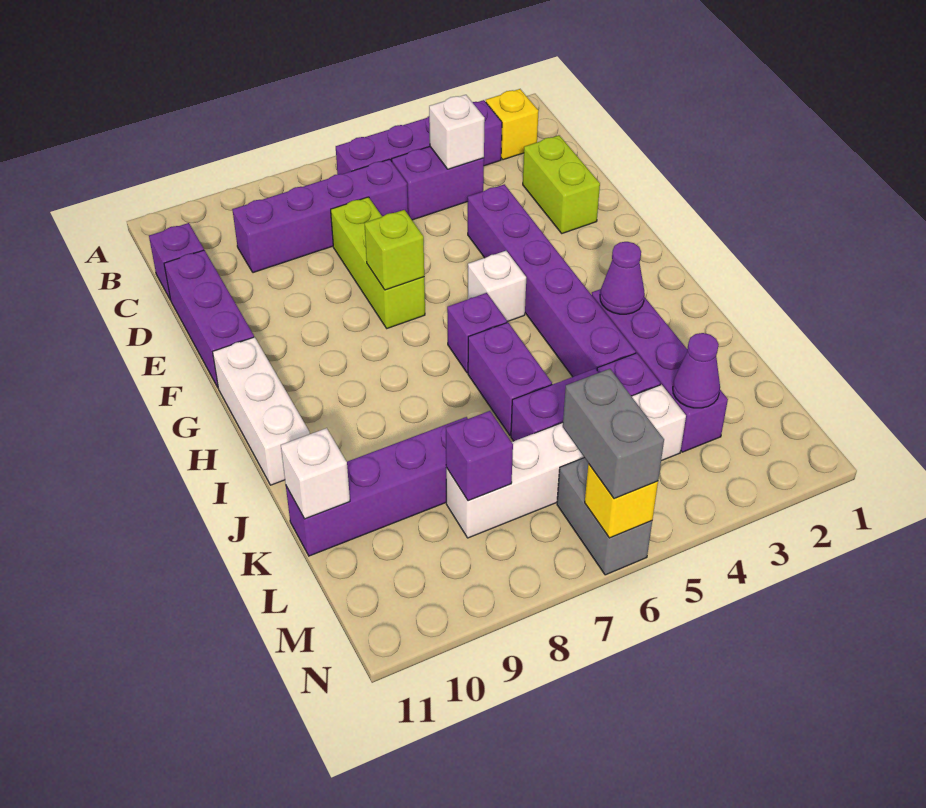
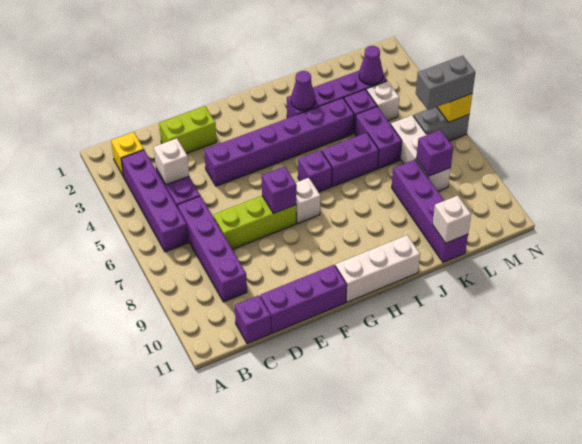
lime brick F7 level 2 -> purple brick F7 level 2
white brick G5 level 1 -> white brick G7 level 1

